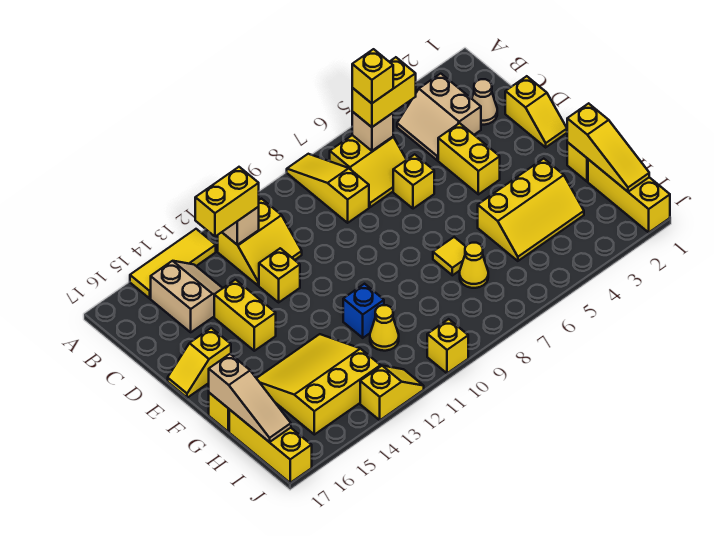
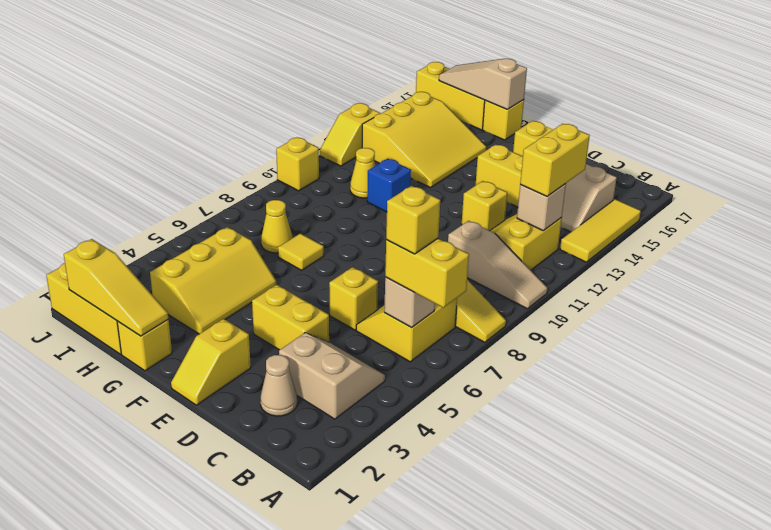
none -> tan slope A10:C10 level 1 top C
yellow brick B5:B6 level 3 -> yellow brick A6:B6 level 3
yellow slope D1:E1 level 1 top D -> yellow slope E1:E2 level 1 top 2
yellow slope G1:I1 level 2 top G -> yellow slope G1:I1 level 2 top I
yellow slope G3:H5 level 1 top G -> yellow slope G3:H5 level 1 top H

